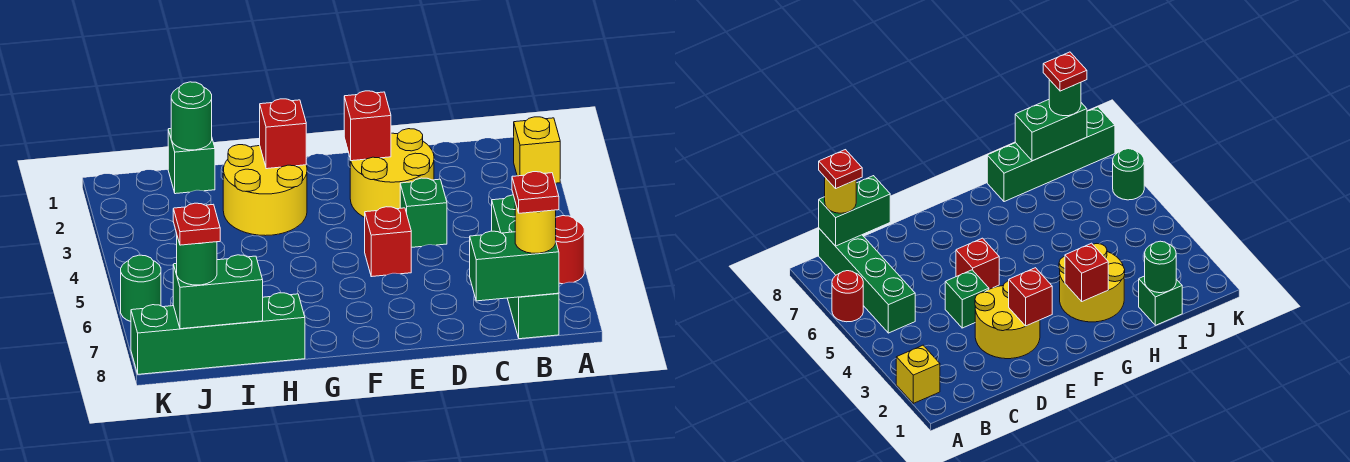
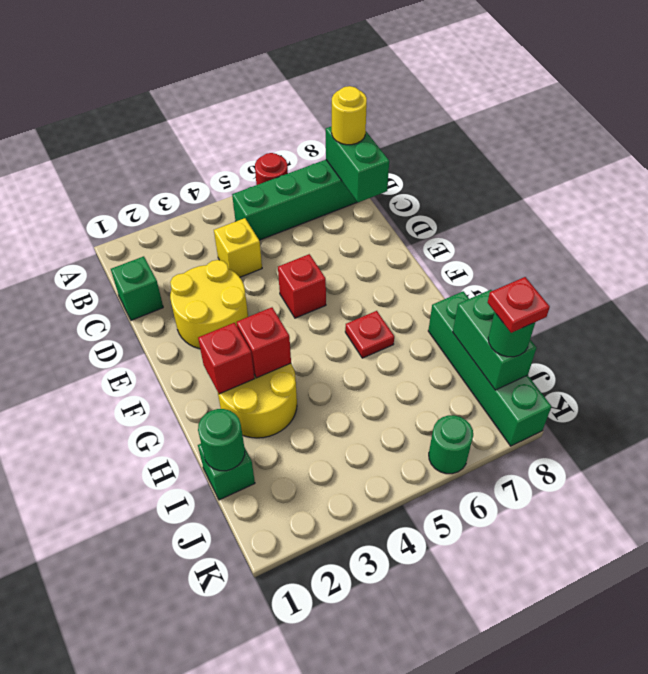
yellow brick A2 level 1 -> yellow brick C4 level 1
red plate B8 level 4 -> red plate G6 level 1
green brick D4 level 1 -> green brick C1 level 1
red brick E2 level 2 -> red brick G3 level 2

